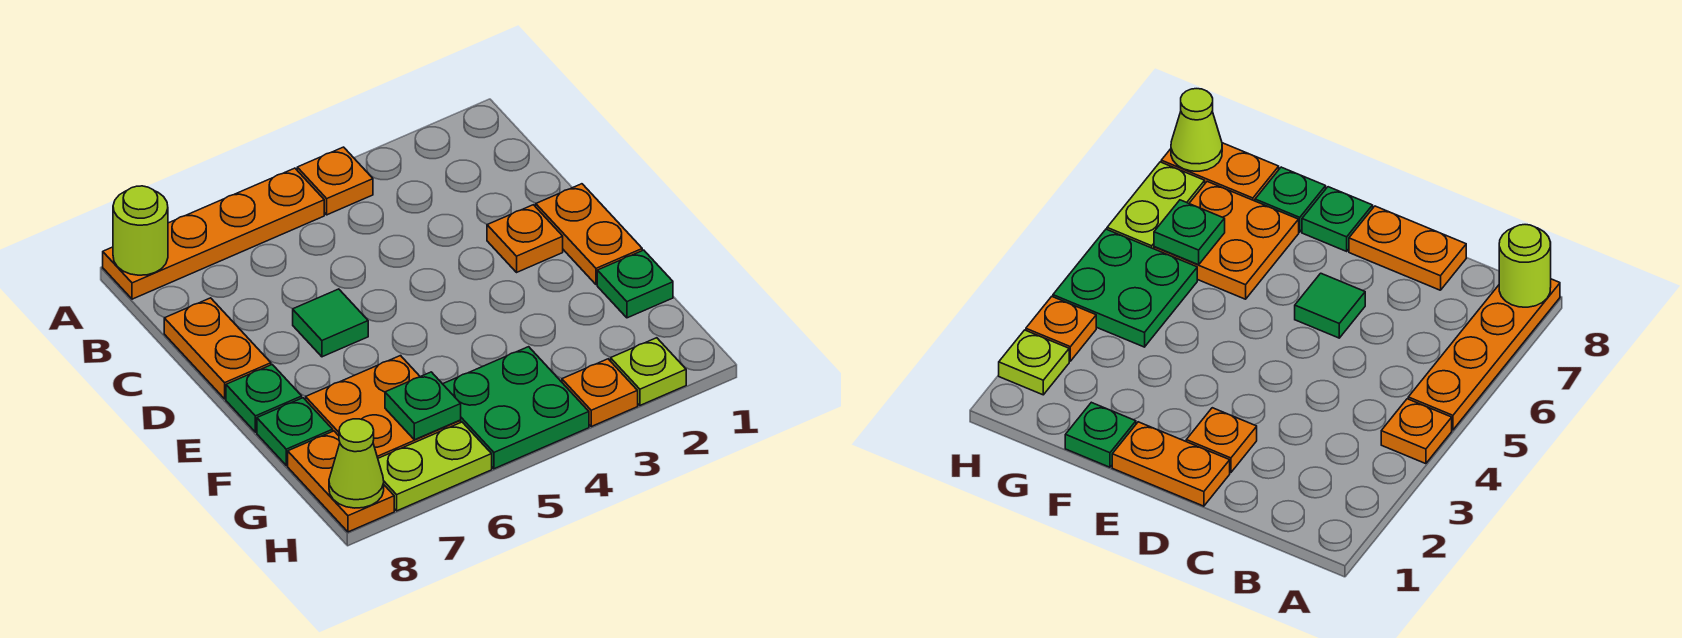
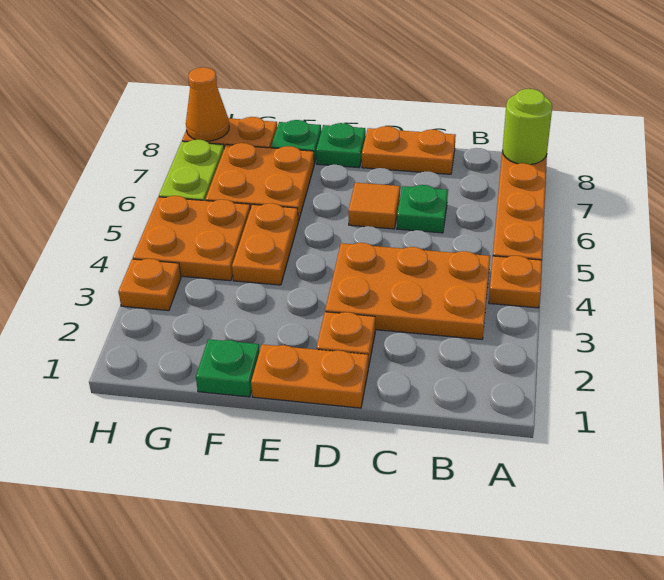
none -> orange plate B3:D4 level 1
green tile D6 level 1 -> orange tile D6 level 1
none -> orange plate F4:F5 level 1
green plate G4:H5 level 1 -> orange plate G4:H5 level 1
green plate G6 level 2 -> green plate C6 level 1
lime plate H2 level 1 -> none
lime cone H8 level 2 -> orange cone H8 level 2

